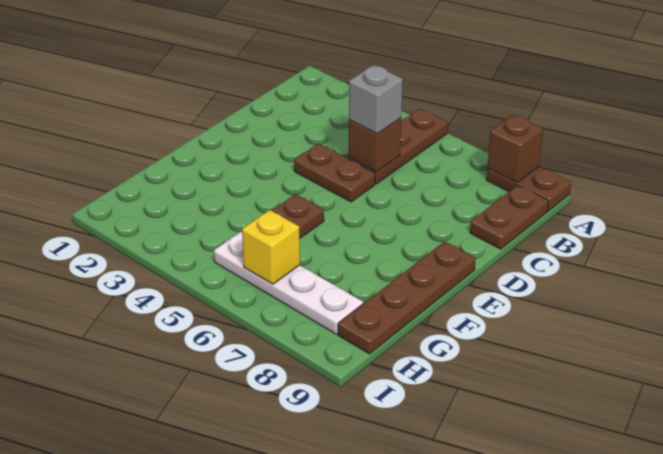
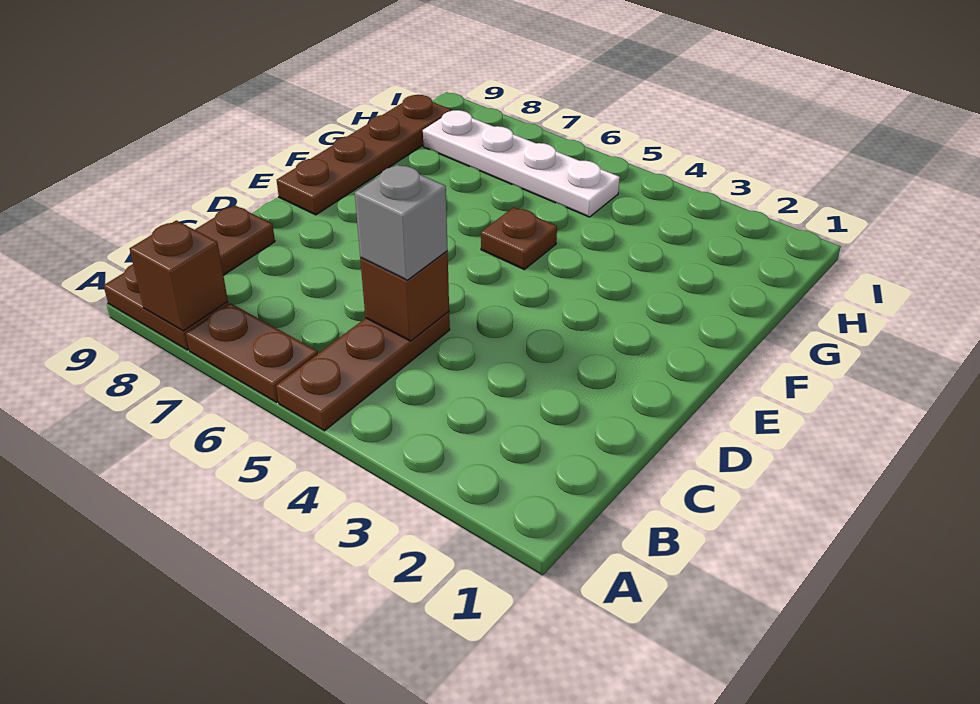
brown plate D4:D5 level 1 -> brown plate A6:A7 level 1
yellow brick H6 level 2 -> none

